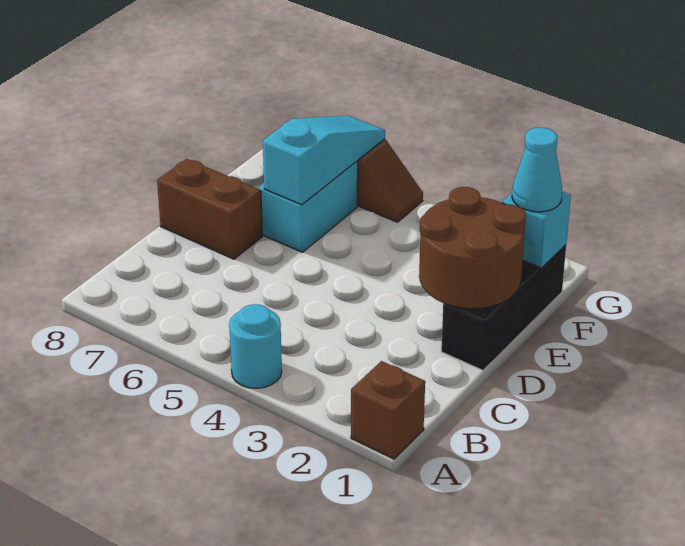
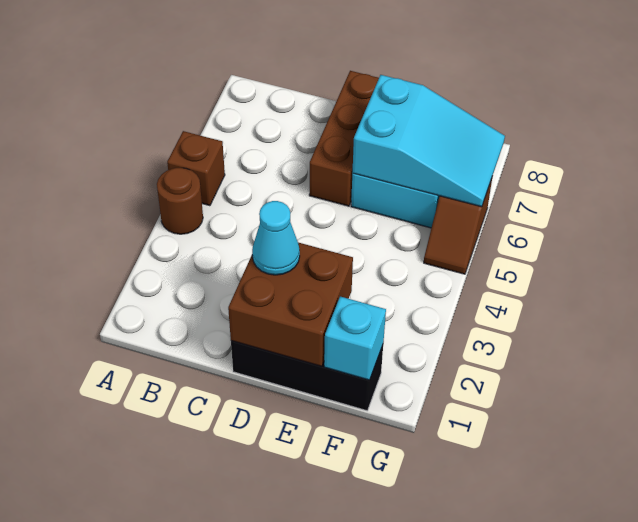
brown brick A1 level 1 -> brown brick A5 level 1
cyan round brick A4 level 1 -> brown round brick A4 level 1
brown round brick D1:E2 level 2 -> brown brick D1:E2 level 2
brown brick D7:D8 level 1 -> brown brick D6:D8 level 1
cyan slope E6:G6 level 2 top E -> cyan slope E6:G7 level 2 top E
cyan cone F1 level 3 -> cyan cone D2 level 3

